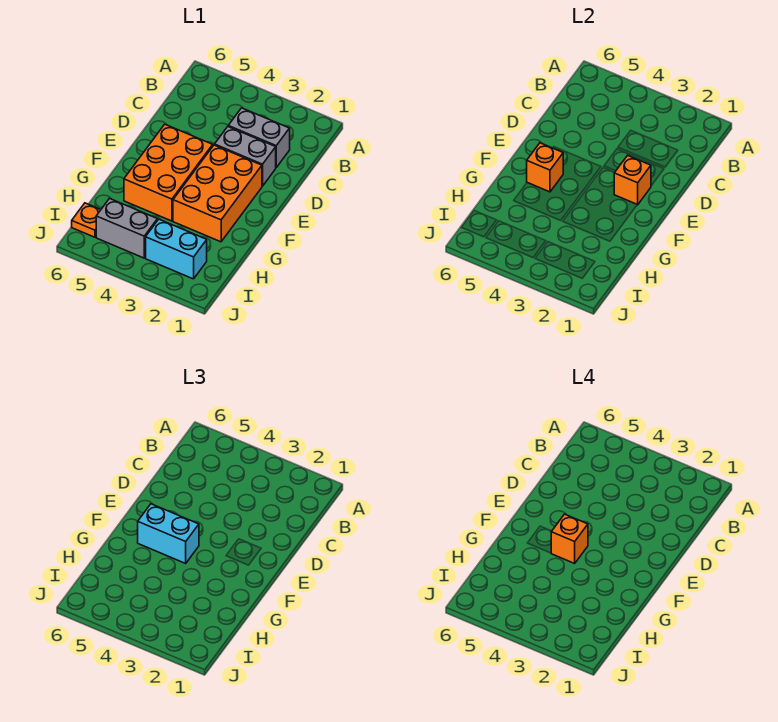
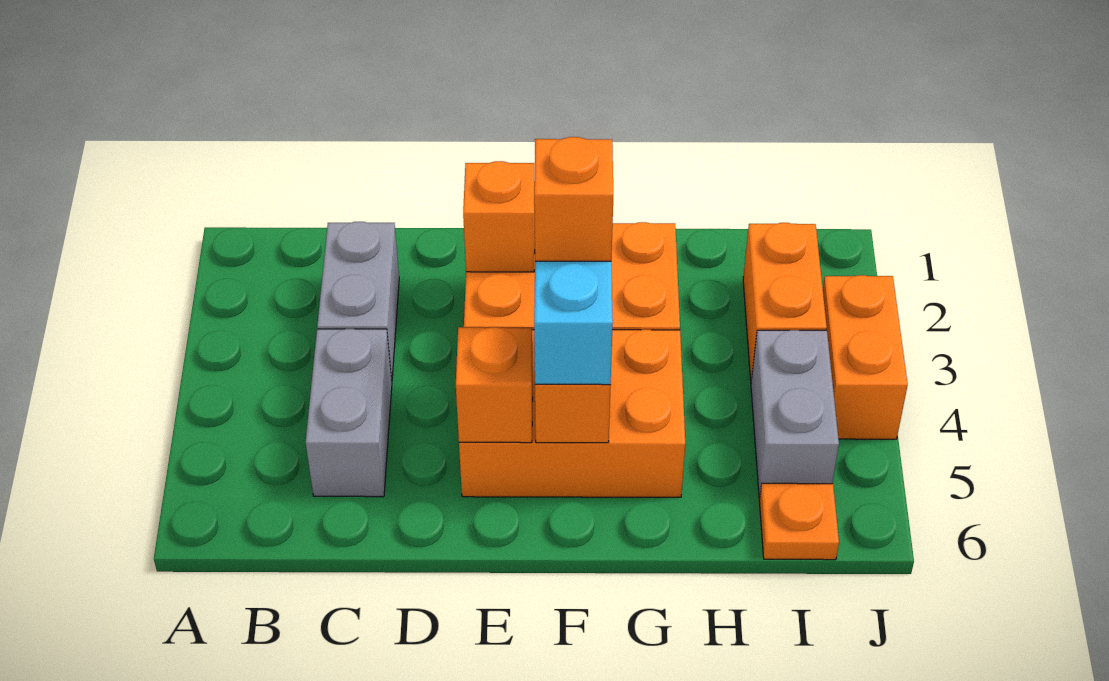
grey brick D2:D3 level 1 -> grey brick C4:C5 level 1
none -> orange brick E5 level 2
cyan brick I2:I3 level 1 -> orange brick I2:I3 level 1
none -> orange brick J3:J4 level 1

